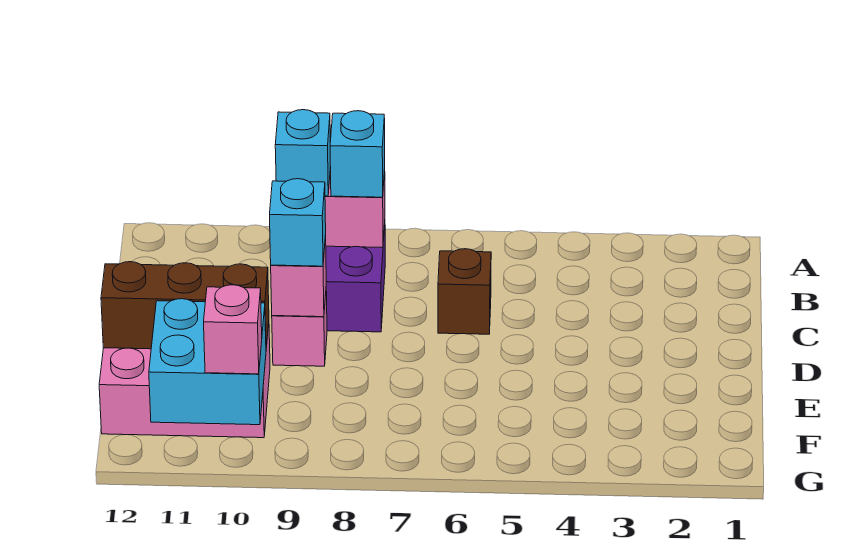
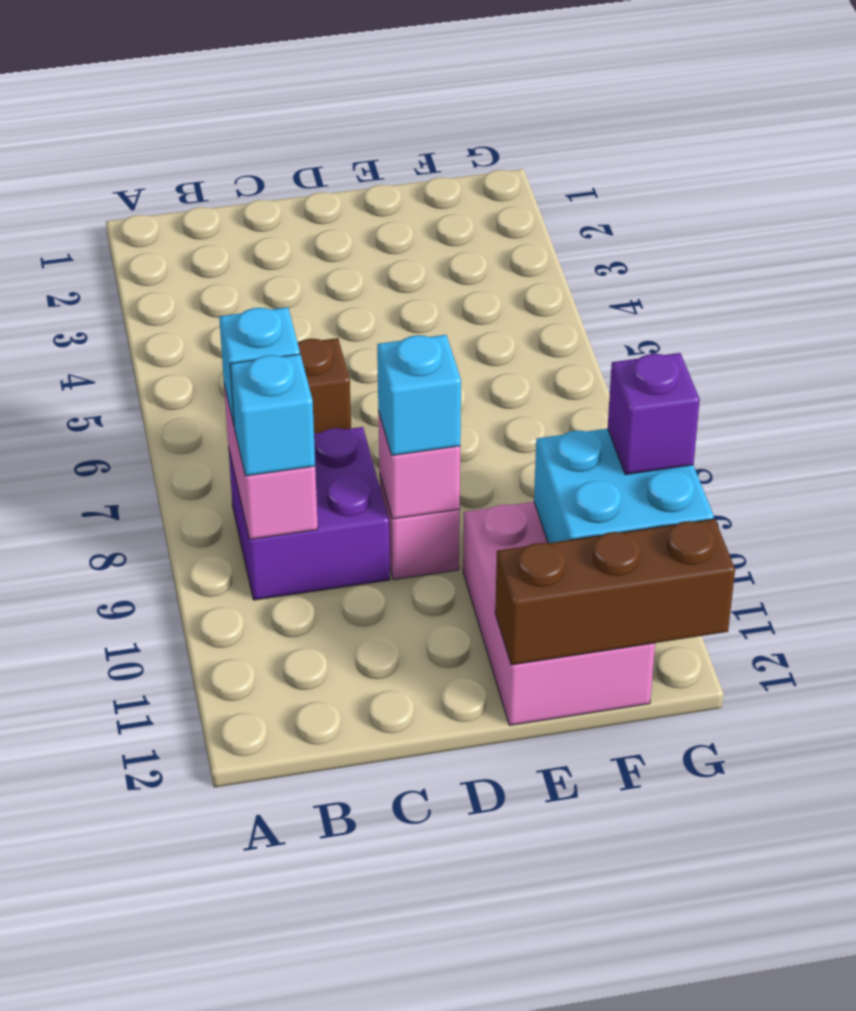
brown brick E10:E12 level 2 -> brown brick E12:G12 level 2
pink brick G10 level 3 -> purple brick G10 level 3

